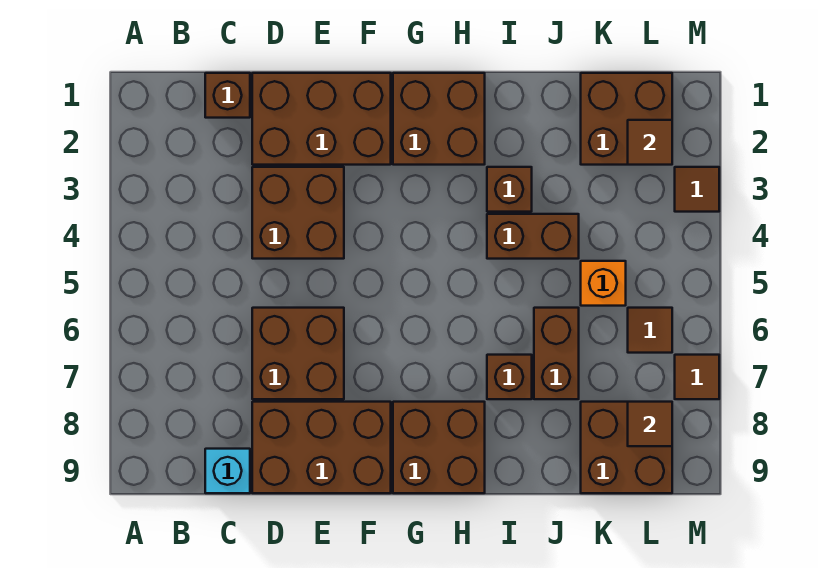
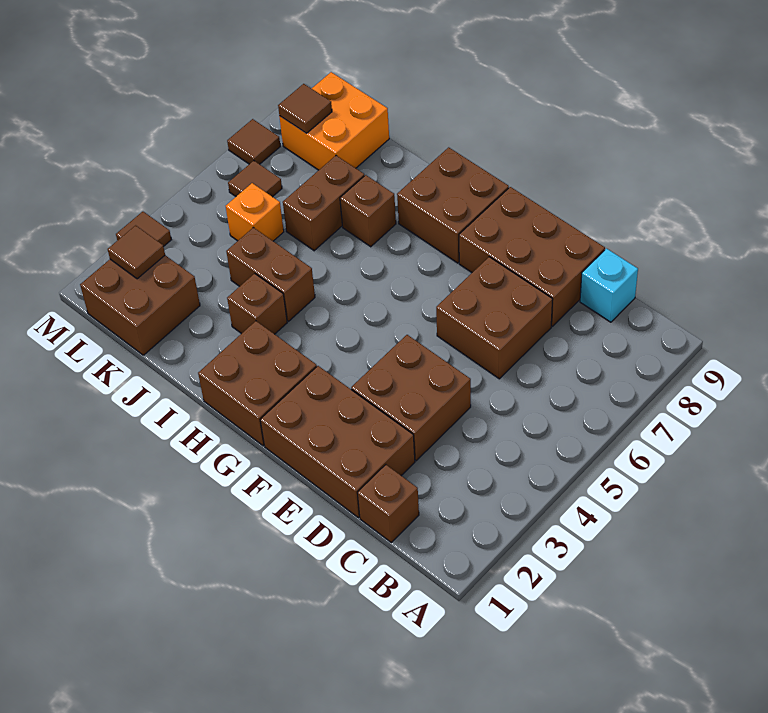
brown brick K8:L9 level 1 -> orange brick K8:L9 level 1

